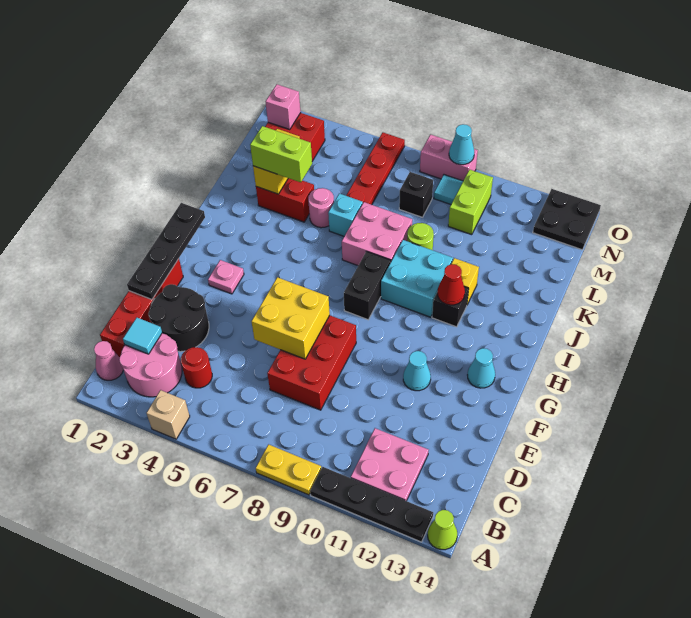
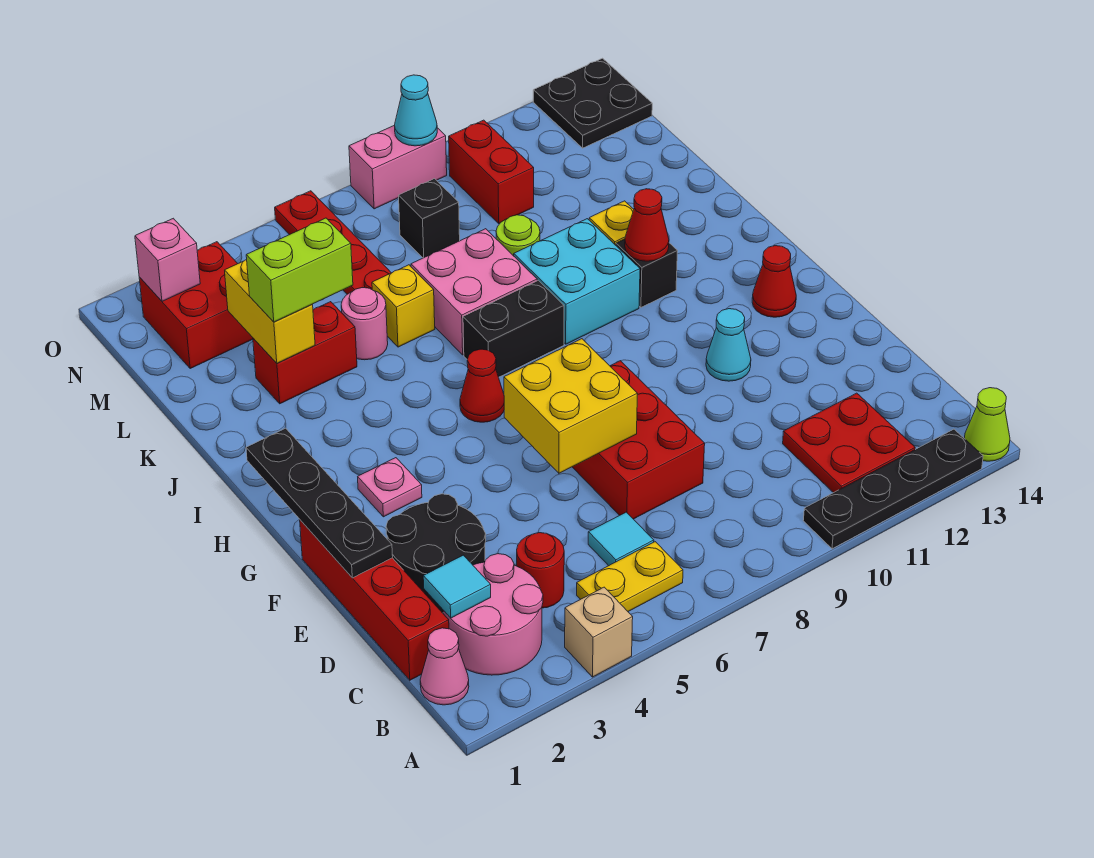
yellow plate A8:A9 level 1 -> yellow plate B5:B6 level 1
pink plate B11:C12 level 1 -> red plate B11:C12 level 1
cyan cone G13 level 1 -> red cone G13 level 1
none -> red cone H6 level 1
black brick H8:I8 level 1 -> black brick I7:I8 level 1
cyan brick K6 level 1 -> yellow brick K6 level 1
lime brick M10:N10 level 1 -> red brick M10:N10 level 1
cyan tile N9 level 1 -> cyan tile C6 level 1

